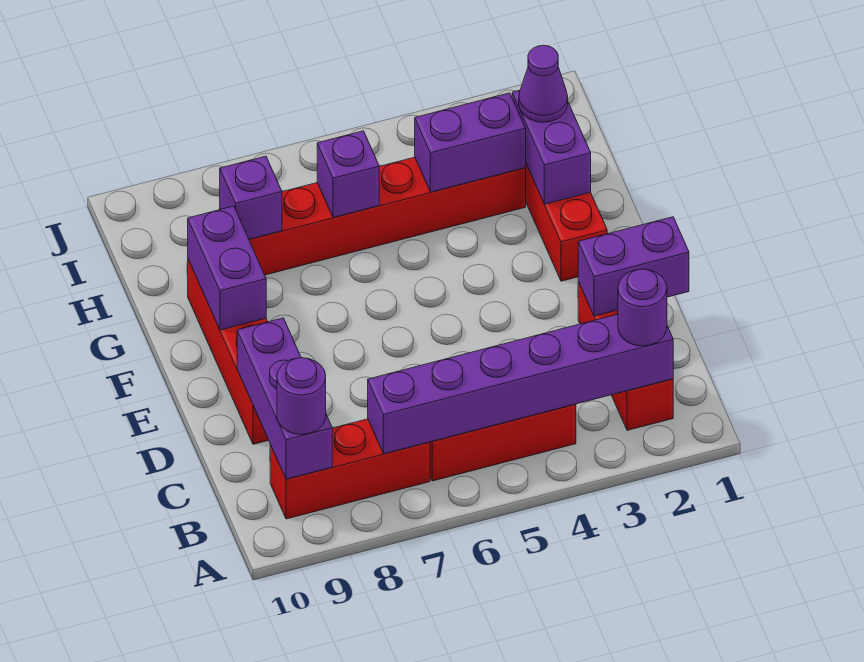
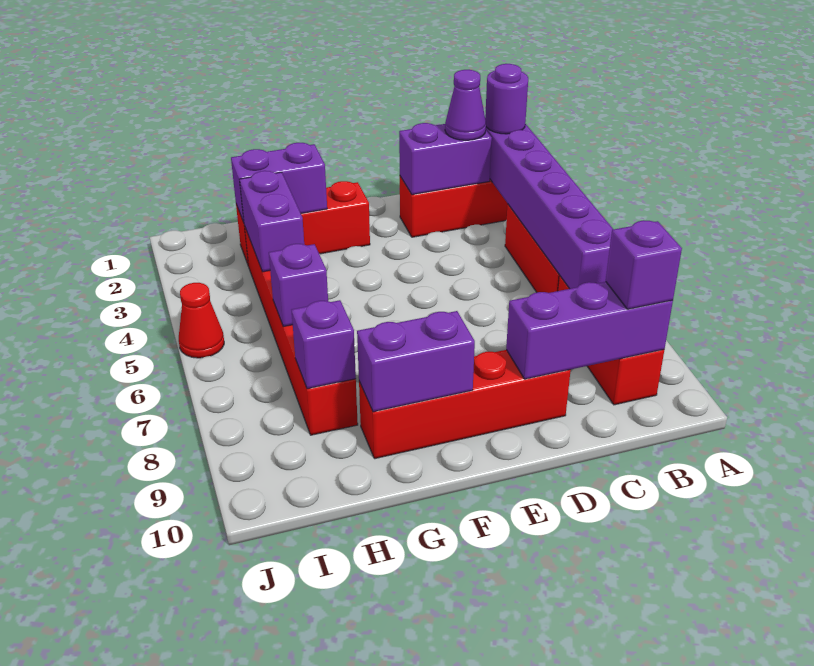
purple round brick B9 level 3 -> purple brick B9 level 3
purple brick D1:D2 level 2 -> purple brick C2:D2 level 2
purple cone H2 level 3 -> purple cone C2 level 3
none -> red cone J5 level 1

